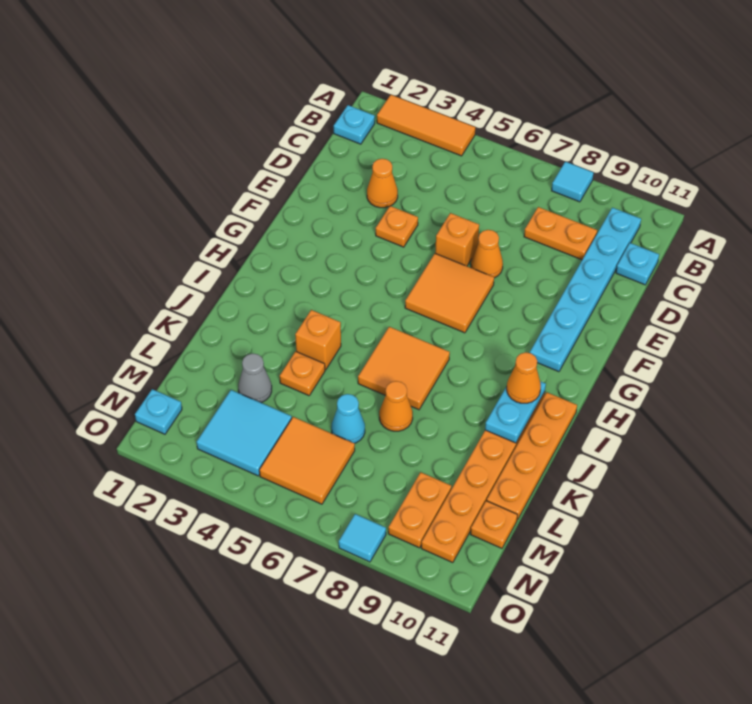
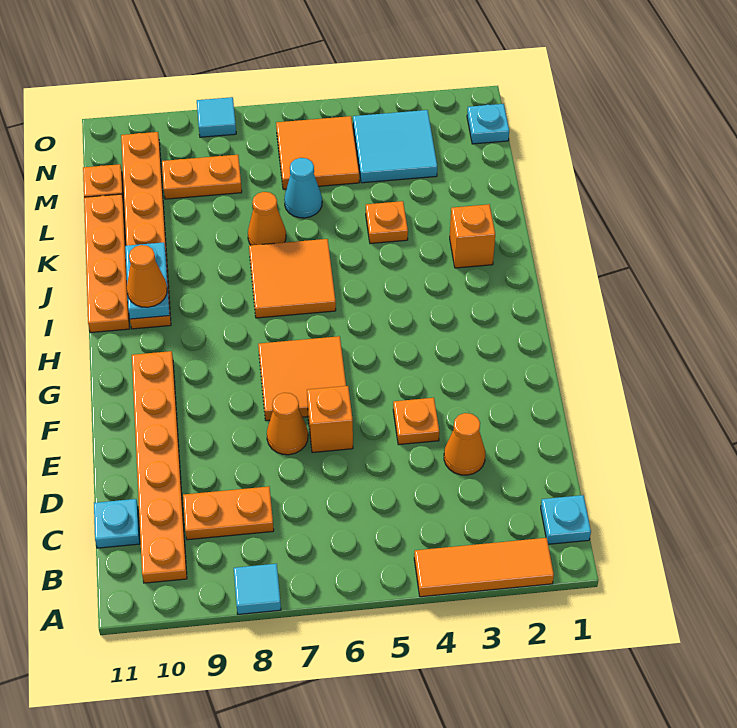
cyan plate B10:G10 level 1 -> orange plate B10:G10 level 1
orange brick J4 level 1 -> orange brick J2 level 1
grey cone L3 level 1 -> none
orange plate M9:N9 level 1 -> orange plate M8:M9 level 1

